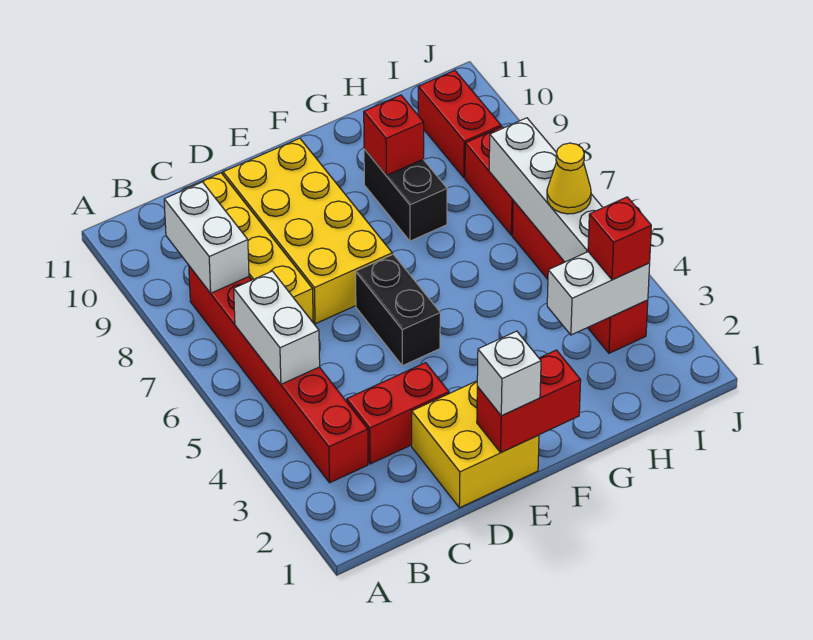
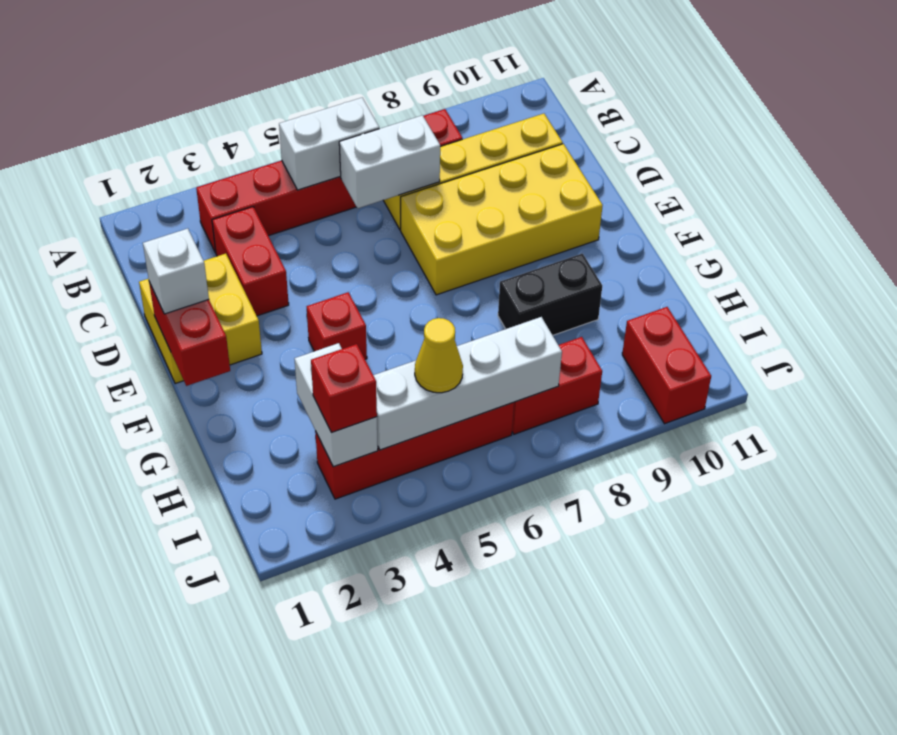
white brick B8:B9 level 2 -> white brick C6:C7 level 2
black brick E5:E6 level 1 -> none
red brick G9 level 2 -> red brick F4 level 1
red brick I9:I10 level 1 -> red brick I10:J10 level 1

